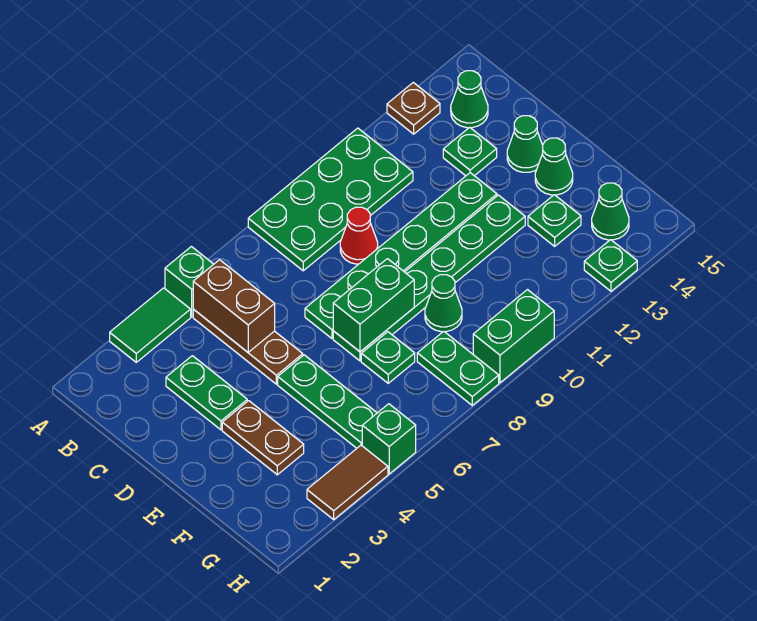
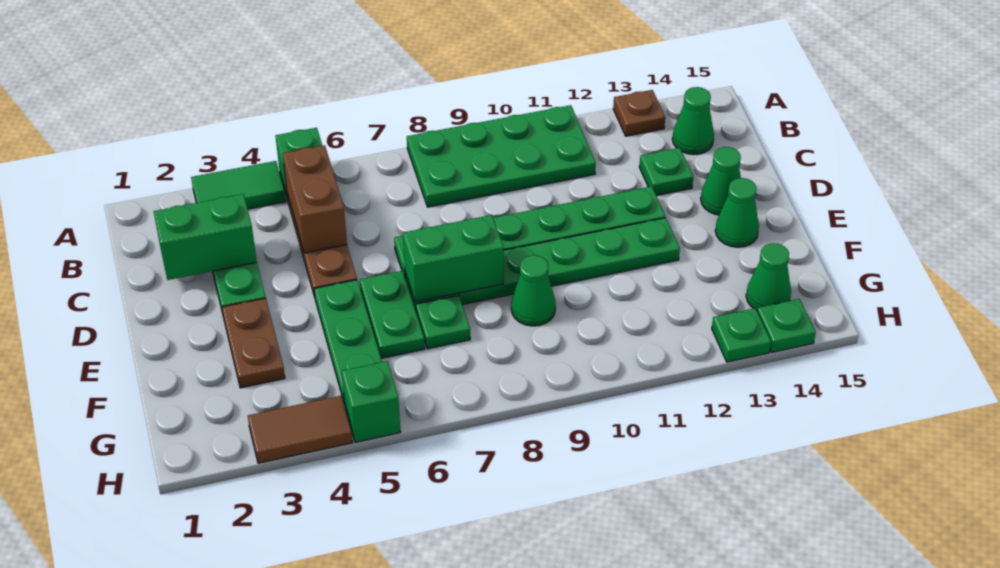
red cone C9 level 1 -> none
green plate F13 level 1 -> green plate H14 level 1
green plate G8:H8 level 1 -> green plate E6:F6 level 1
green brick H9:H10 level 1 -> green brick C2:C3 level 2

